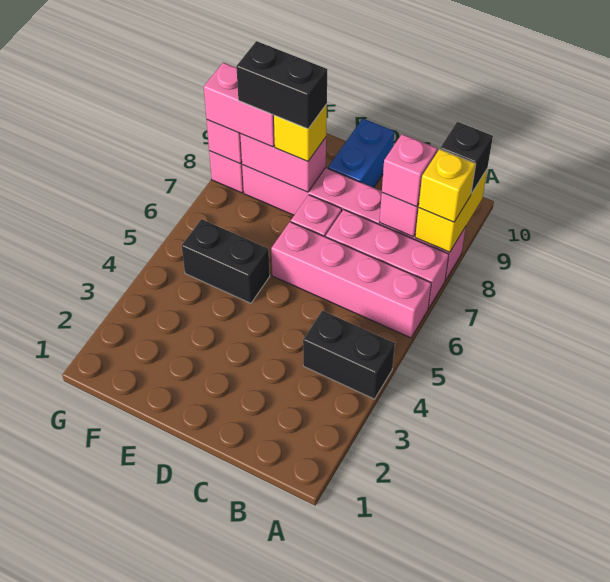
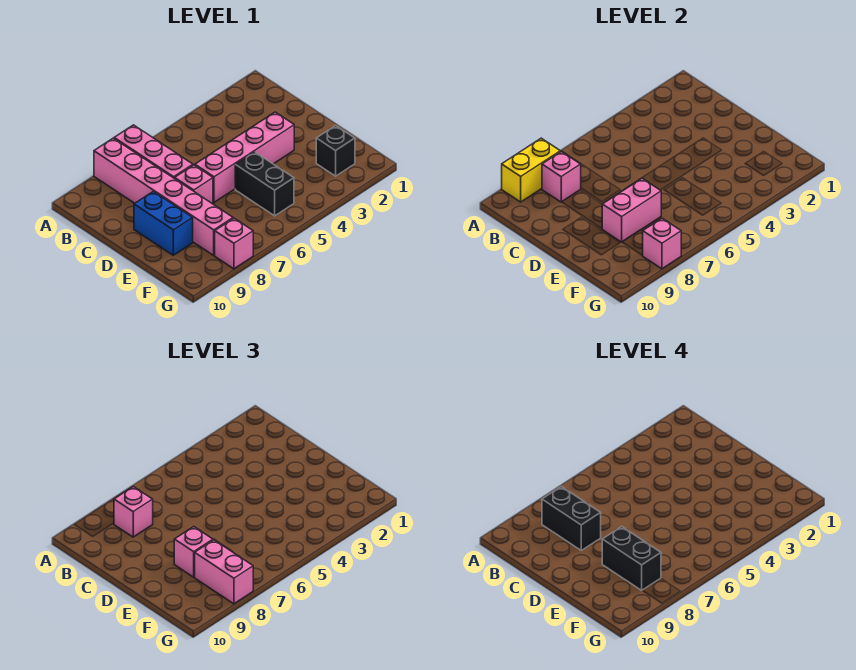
black brick A4:B4 level 1 -> black brick B8:C8 level 4
pink brick A6:D6 level 1 -> pink brick D3:D6 level 1
yellow brick A8 level 3 -> none
black brick A9 level 3 -> black brick F2 level 1
blue brick D9:D10 level 1 -> blue brick D9:E9 level 1
pink brick E8:F8 level 2 -> pink brick E7:E8 level 2
yellow brick E8 level 3 -> pink brick E8 level 3

